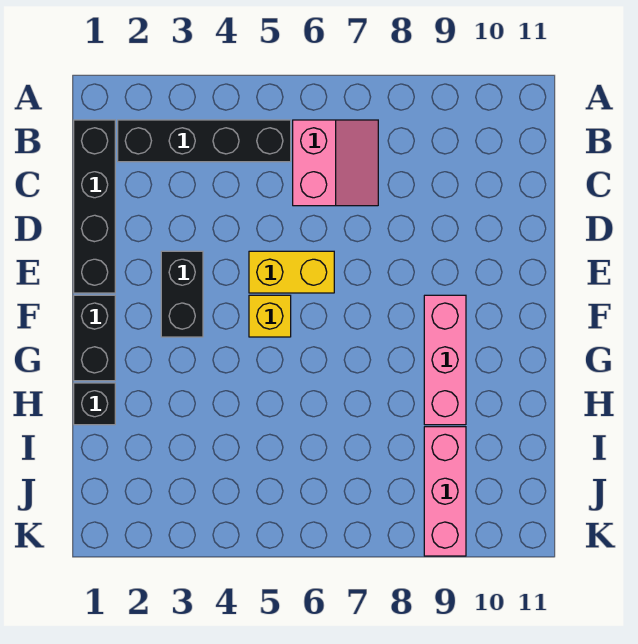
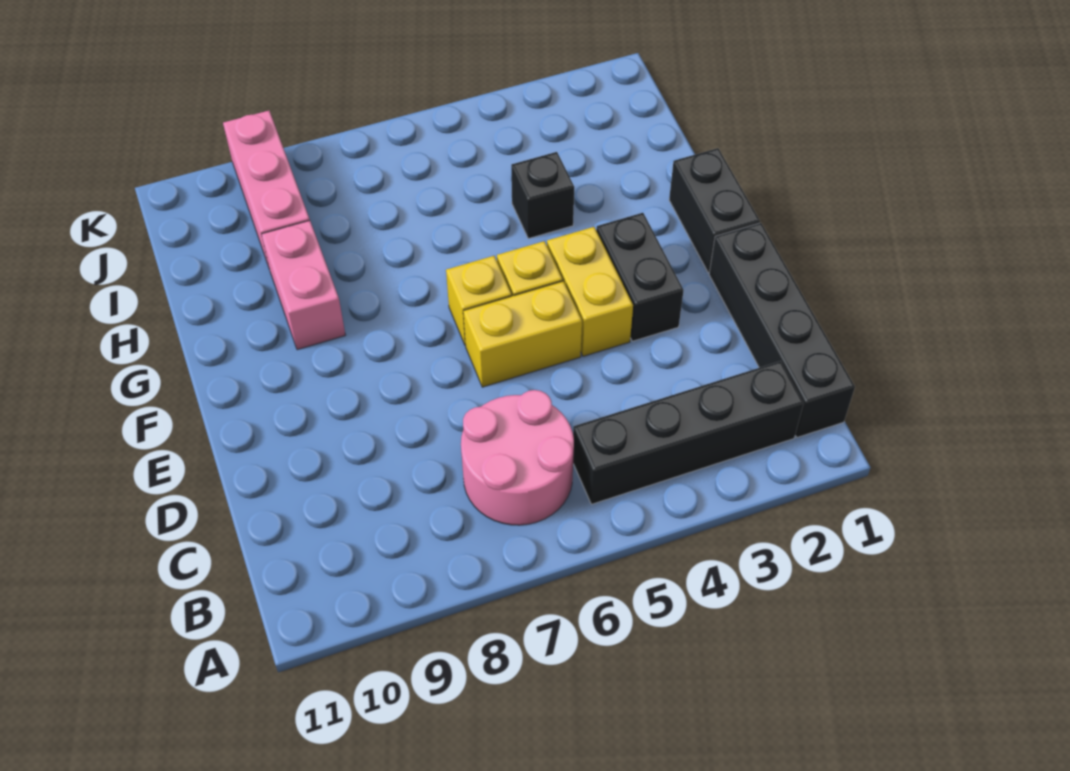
pink slope B6:C7 level 1 top 6 -> pink round brick B6:C7 level 1
none -> yellow brick E4:F4 level 1
none -> yellow brick F6 level 1
pink brick F9:H9 level 1 -> pink brick G9:H9 level 1
black brick H1 level 1 -> black brick H4 level 1

